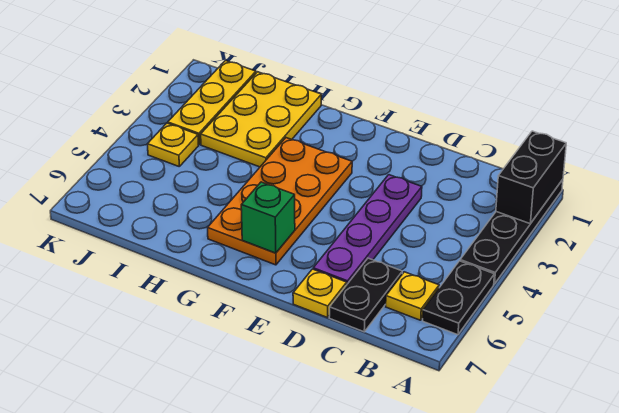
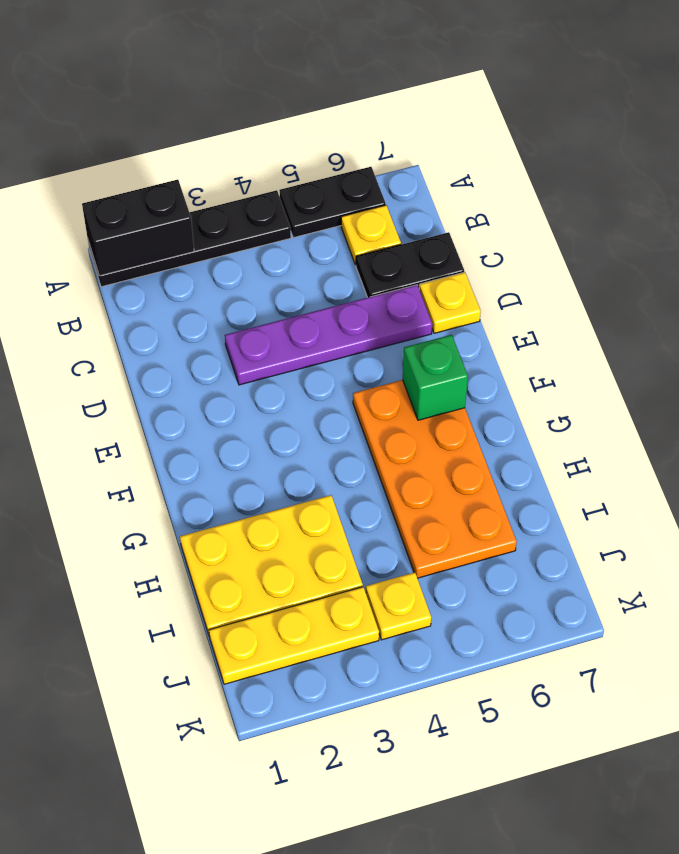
orange plate F3:G6 level 1 -> orange plate F5:I6 level 1

